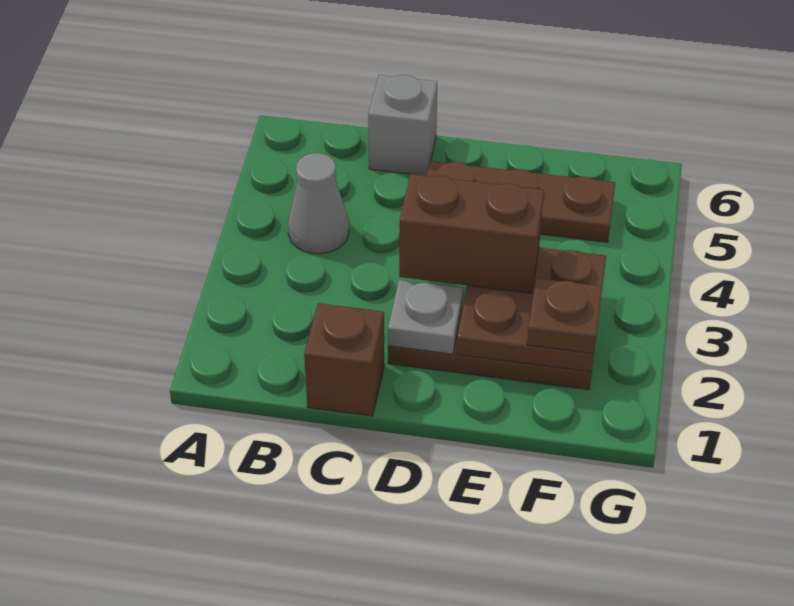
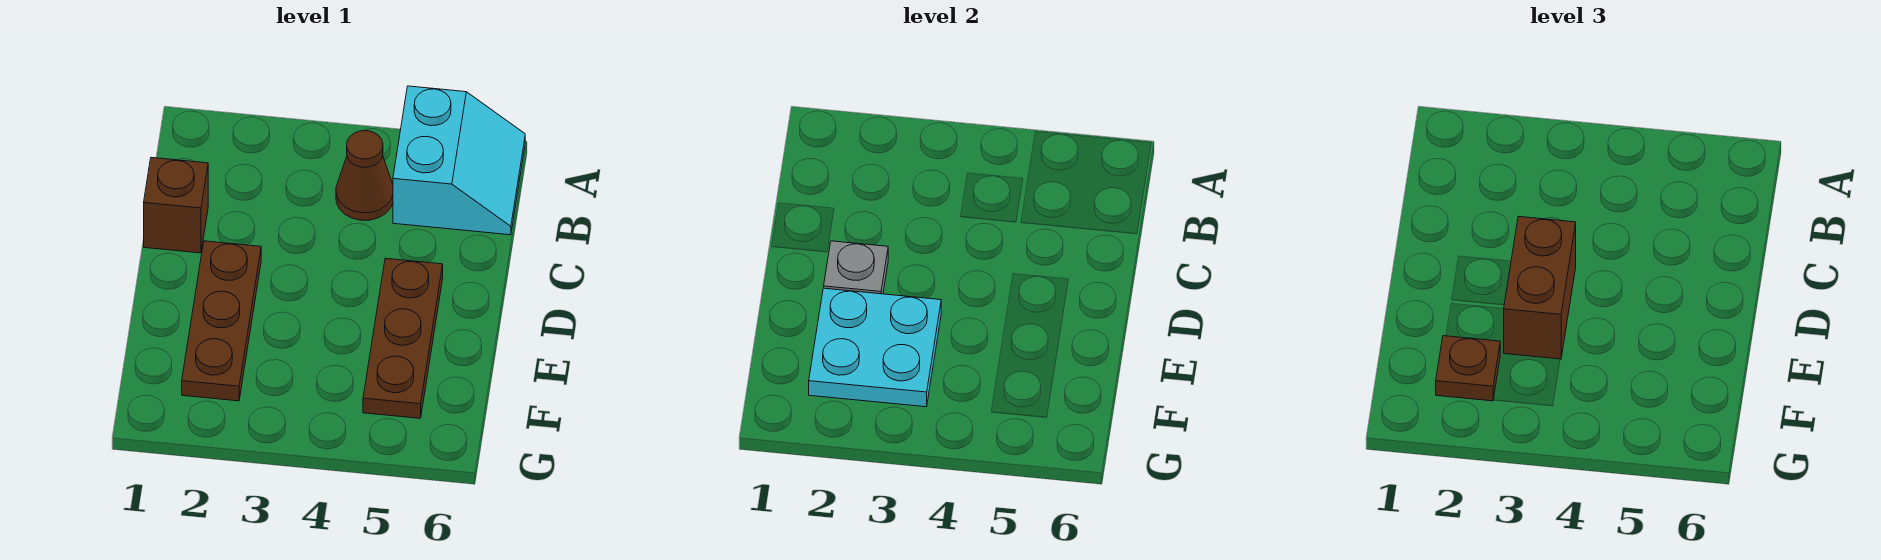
none -> cyan slope A5:B6 level 1 top 5
grey cone B4 level 1 -> brown cone B4 level 1
grey brick C6 level 1 -> none
brown plate E2:F3 level 2 -> cyan plate E2:F3 level 2

